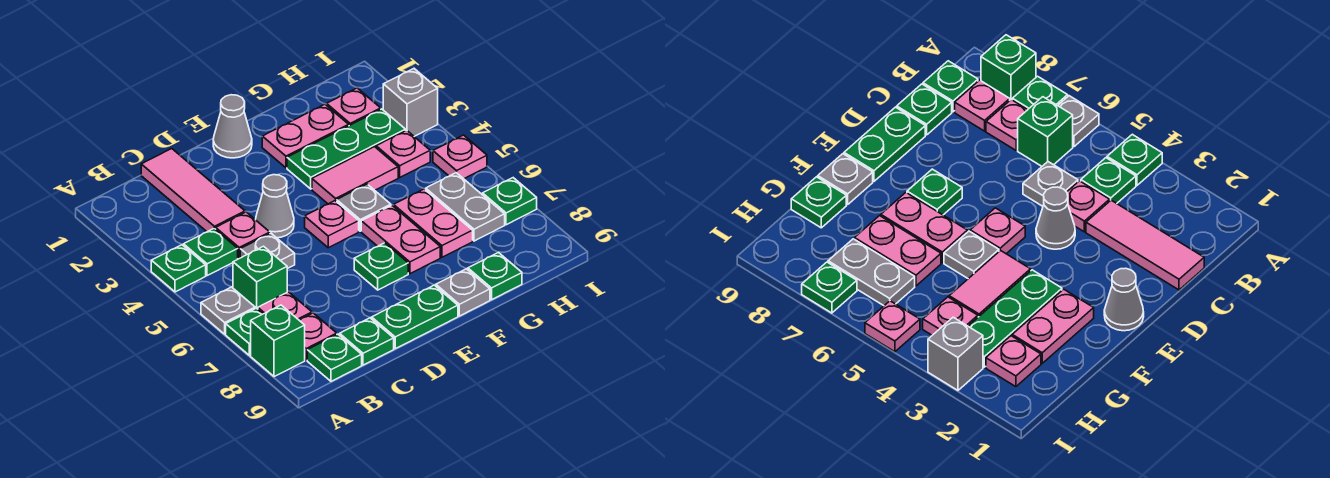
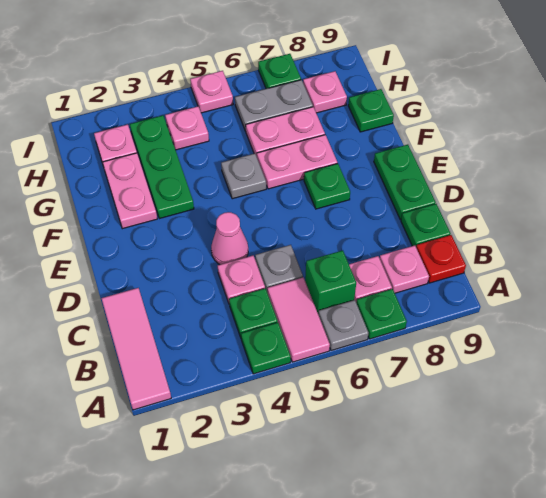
green brick A8 level 1 -> none
green plate B9 level 1 -> red plate B9 level 1
pink tile C1:C3 level 1 -> pink tile A1:C1 level 1
grey cone D4 level 1 -> pink cone D4 level 1
grey cone E1 level 1 -> none
pink plate E5 level 1 -> pink plate H8 level 1
pink tile F4:G4 level 1 -> pink tile A5:B5 level 1
grey plate F9 level 1 -> none
grey brick I3 level 1 -> none

